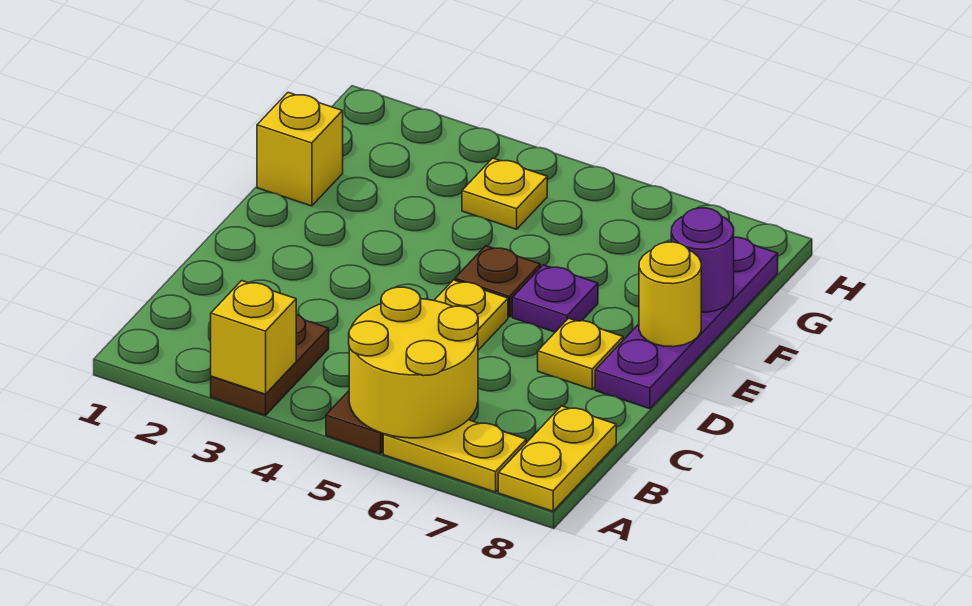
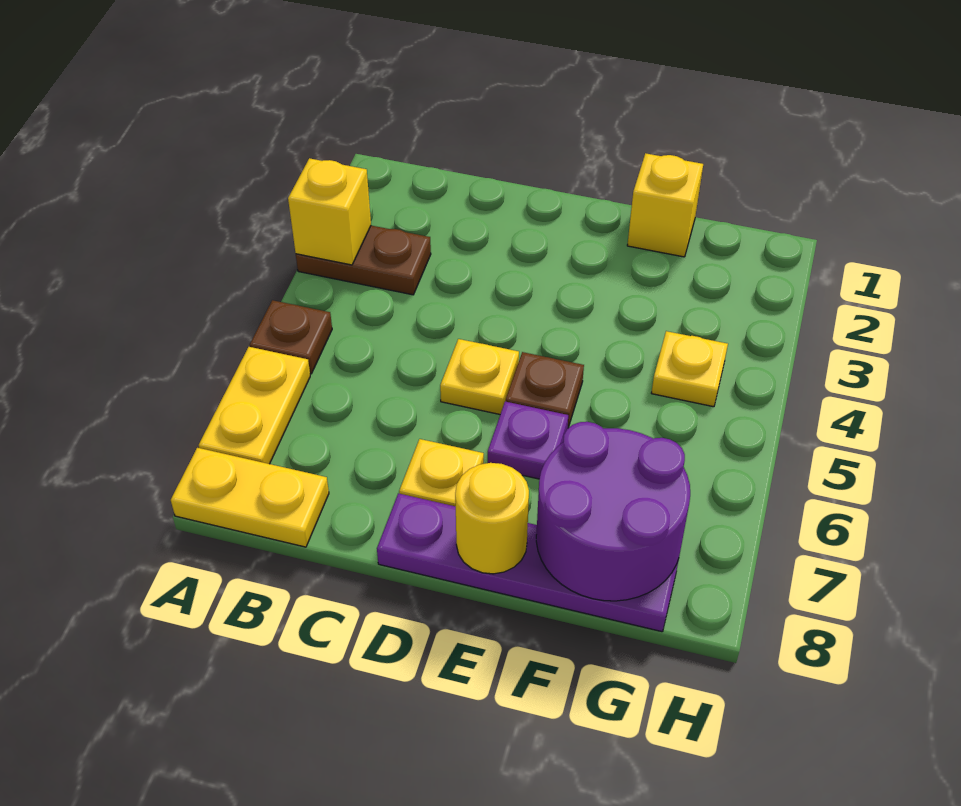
yellow round brick A5:B6 level 2 -> none
purple round brick F8 level 2 -> purple round brick F7:G8 level 2

